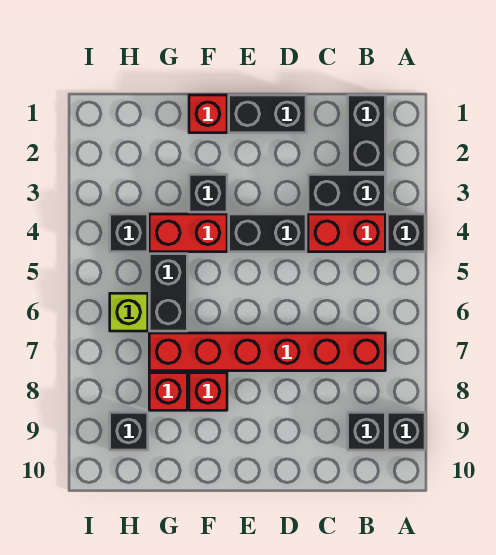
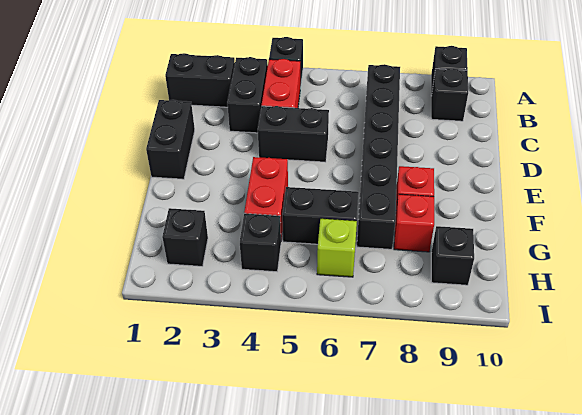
red brick B7:G7 level 1 -> black brick B7:G7 level 1
black brick D4:E4 level 1 -> black brick D4:D5 level 1
red brick F1 level 1 -> none
black brick F3 level 1 -> black brick H2 level 1

